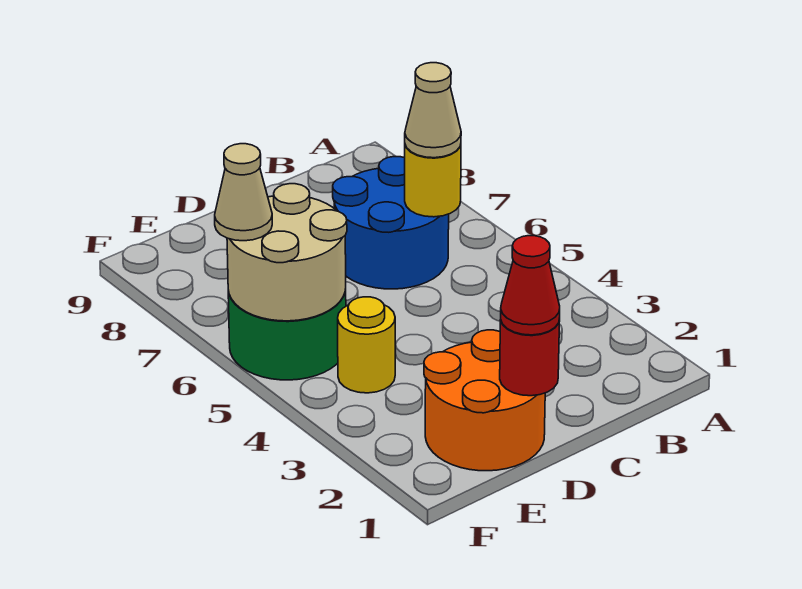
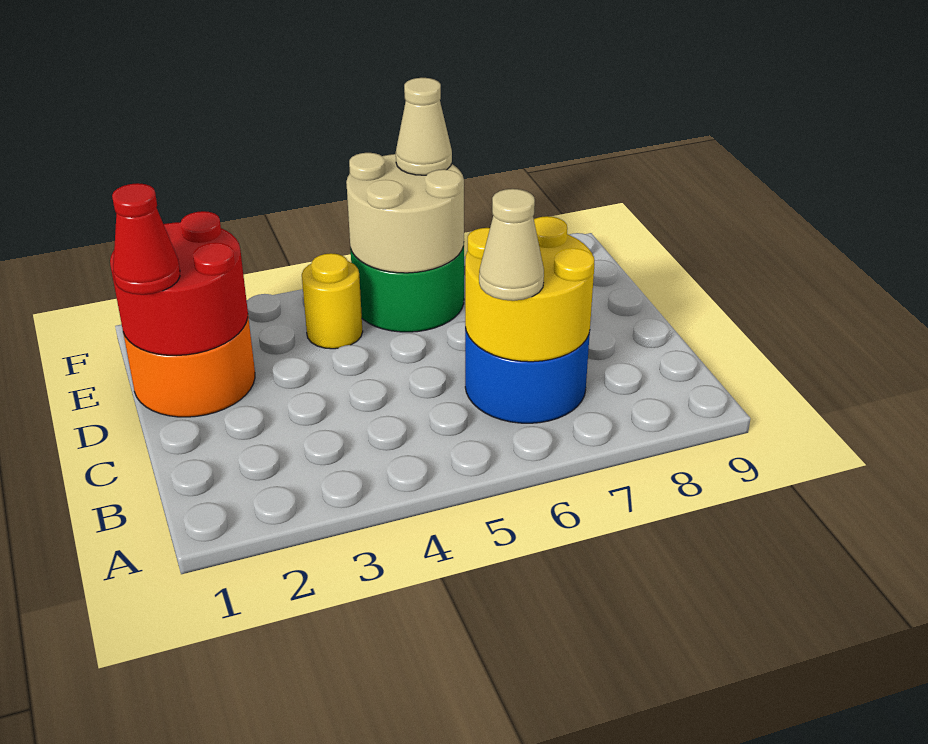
yellow round brick B6 level 2 -> yellow round brick B6:C7 level 2
red round brick D1 level 2 -> red round brick D1:E2 level 2

